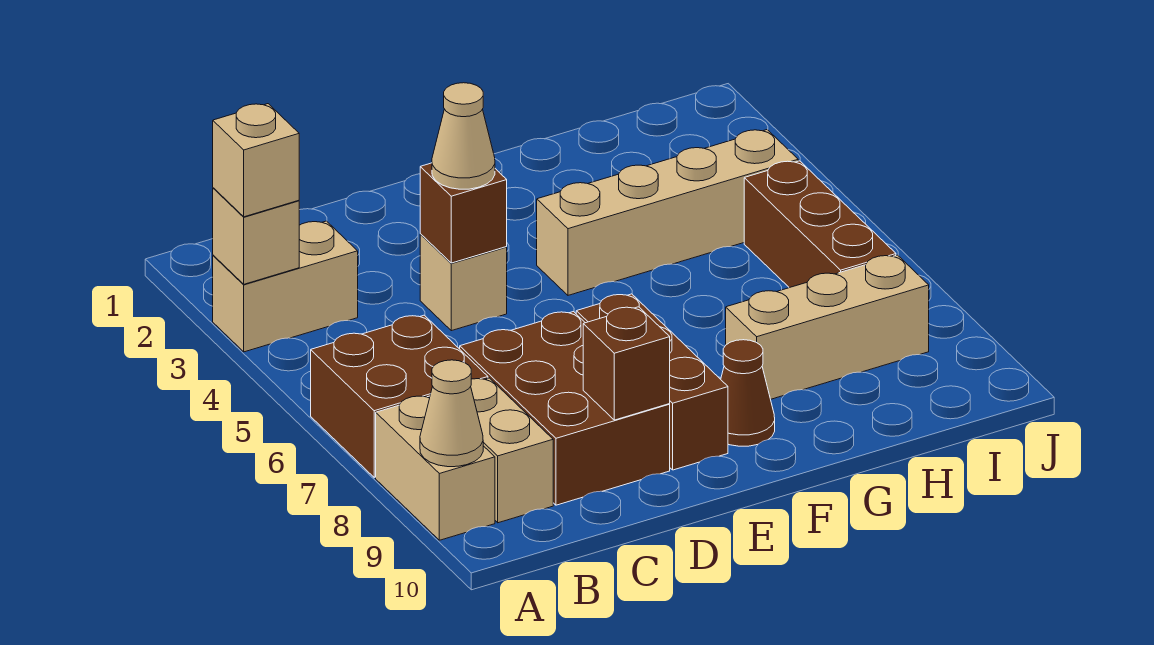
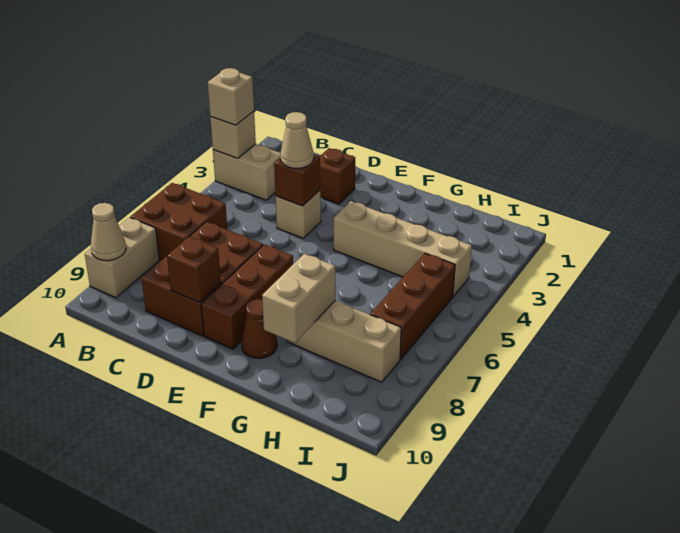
tan brick B8:B9 level 1 -> tan brick G8:G9 level 2
none -> brown brick D2 level 1

